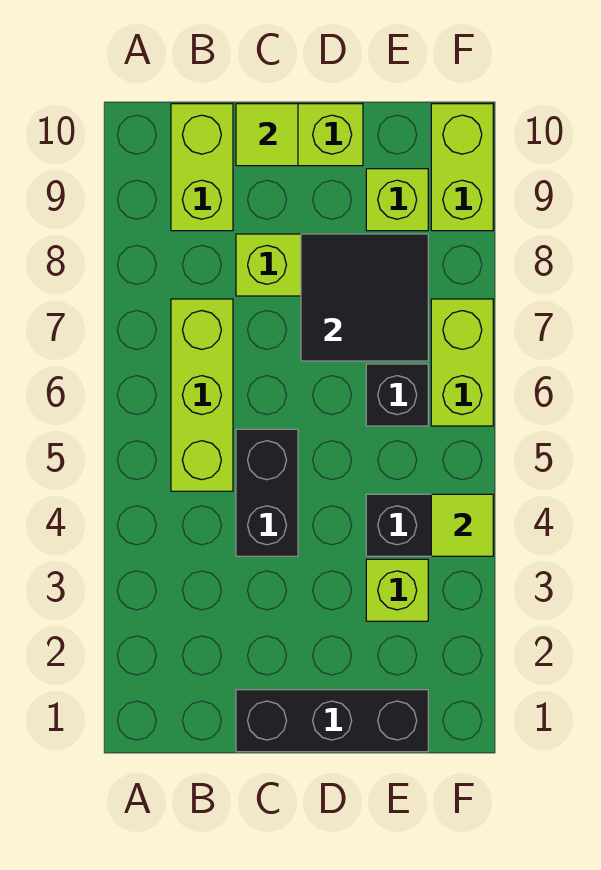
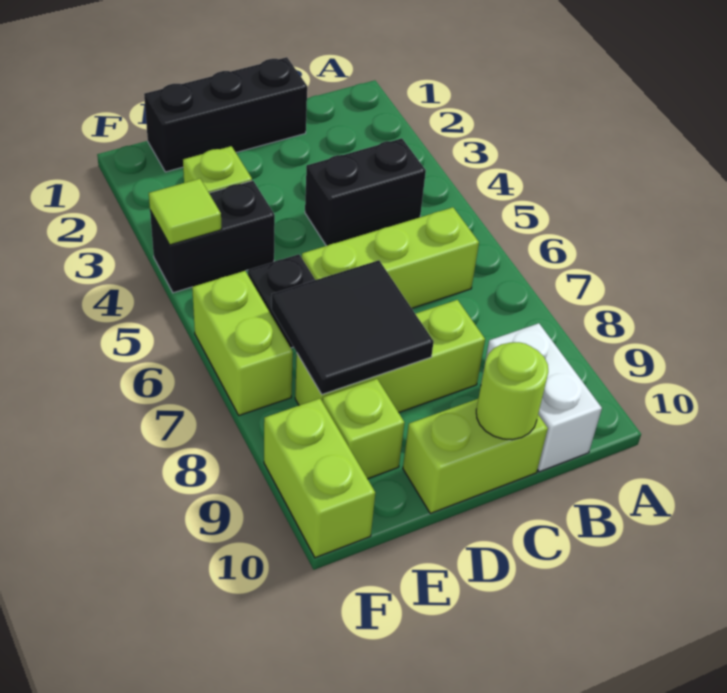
lime brick B5:B7 level 1 -> lime brick B6:D6 level 1
lime brick B9:B10 level 1 -> white brick B9:B10 level 1
black brick C4:C5 level 1 -> black brick B4:C4 level 1
lime tile C10 level 2 -> lime round brick C10 level 2

